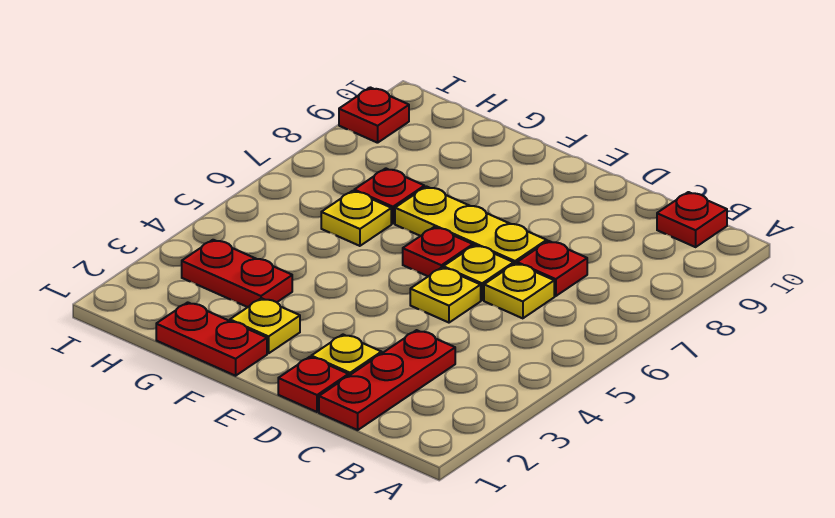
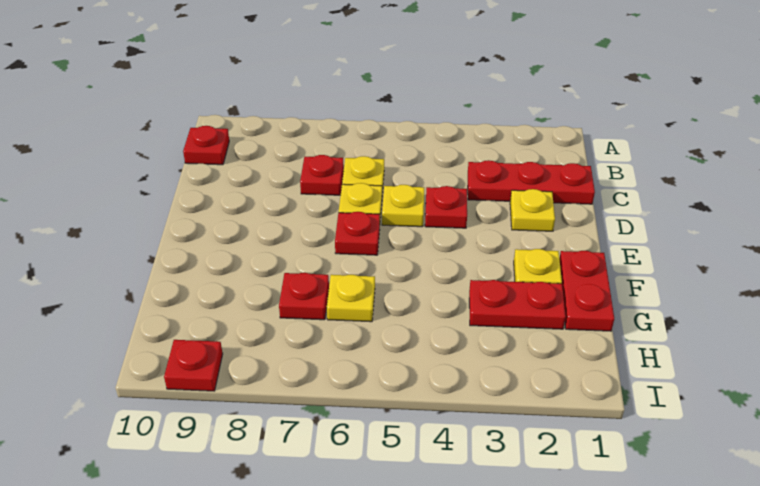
red plate D1 level 1 -> red plate D4 level 1
yellow plate D7:F7 level 1 -> none
red plate G3:H3 level 1 -> red plate G2:G3 level 1

